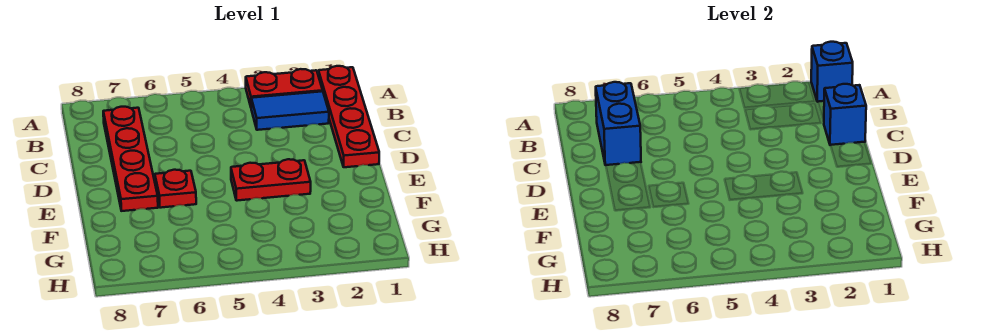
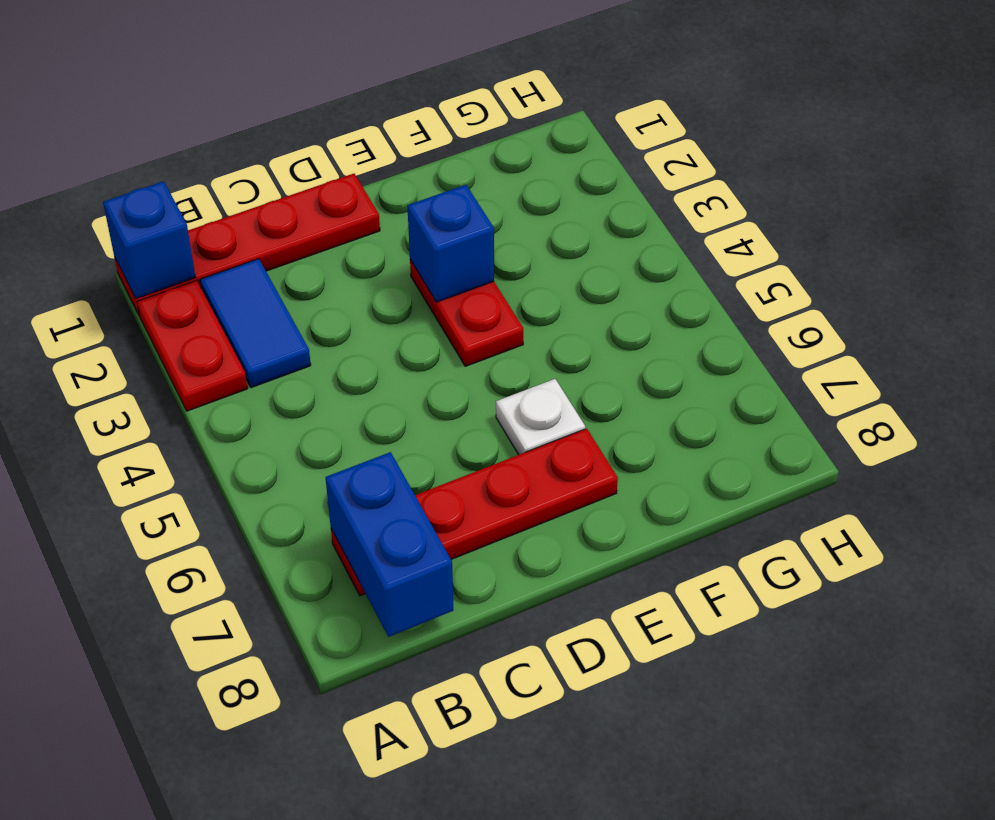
blue brick B7:C7 level 2 -> blue brick B7:B8 level 2
blue brick C1 level 2 -> blue brick E3 level 2
red plate E6 level 1 -> white plate E6 level 1

